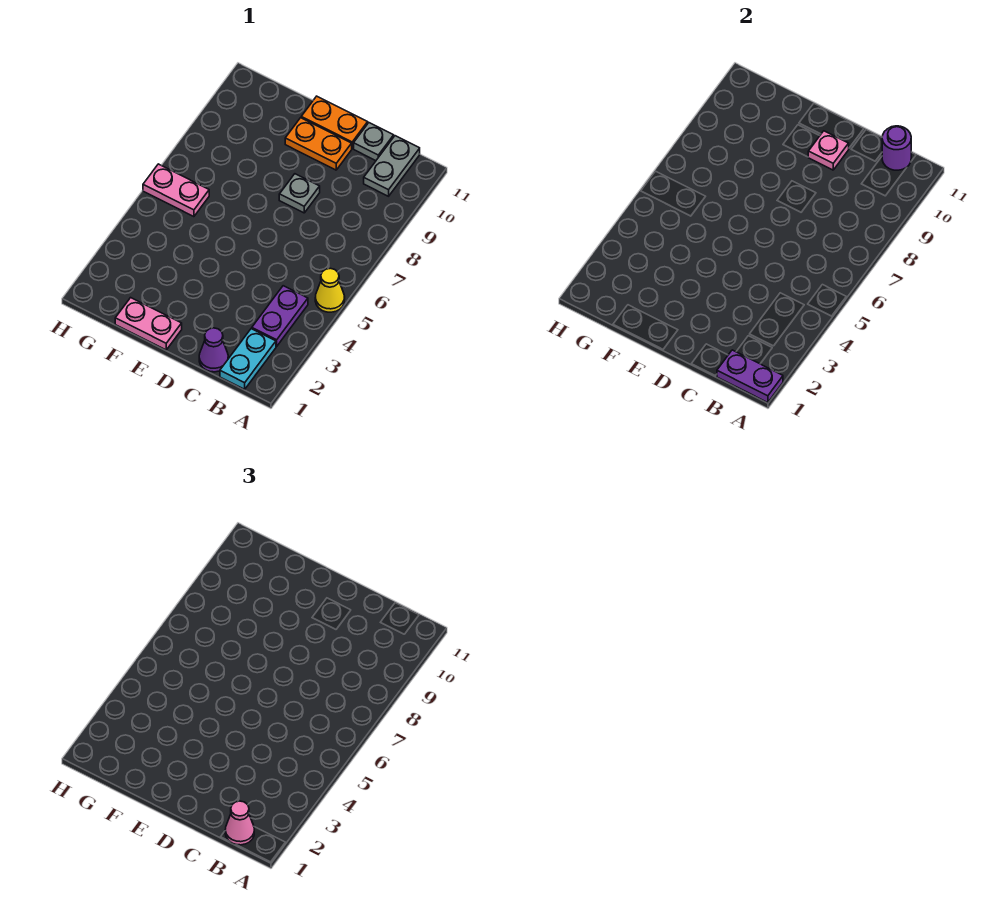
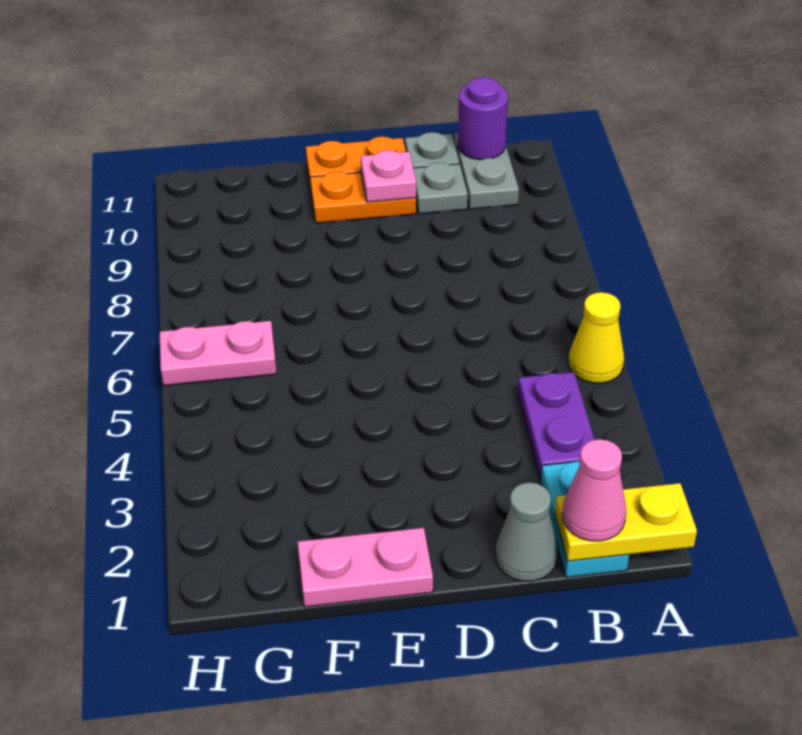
purple plate A1:B1 level 2 -> yellow plate A1:B1 level 2
purple cone C1 level 1 -> grey cone C1 level 1
grey plate D8 level 1 -> grey plate C10 level 1

